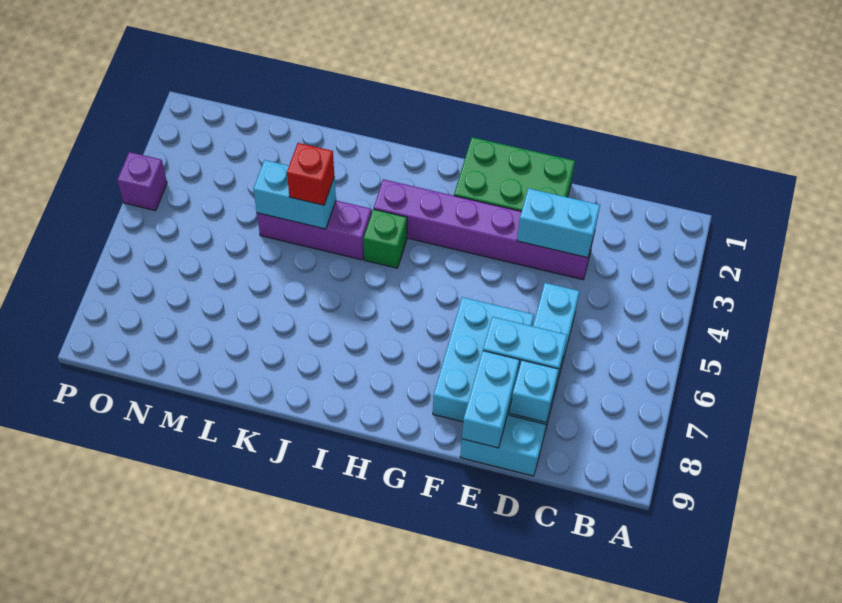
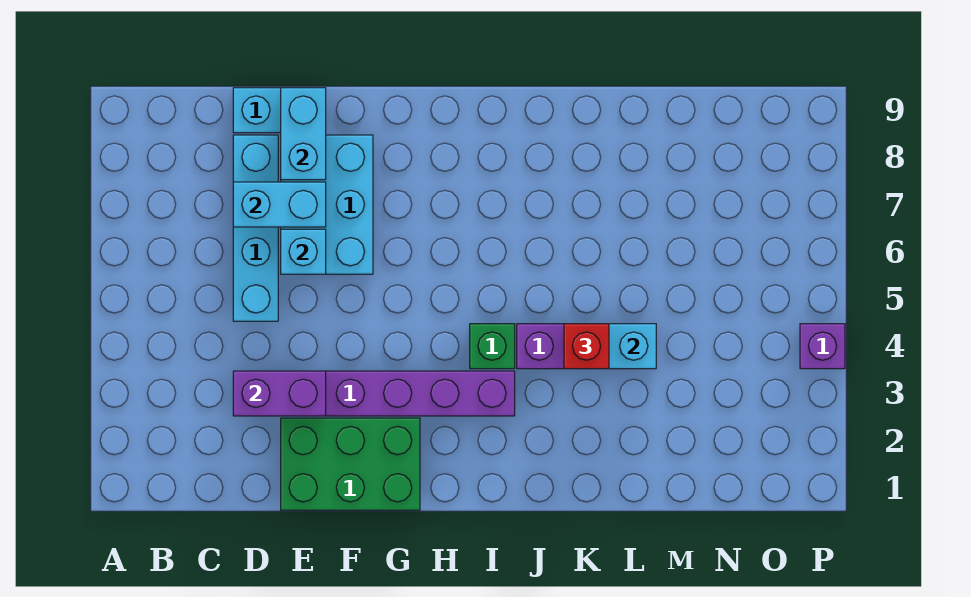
cyan brick D3:E3 level 2 -> purple brick D3:E3 level 2
cyan brick D8 level 2 -> cyan brick E6 level 2

